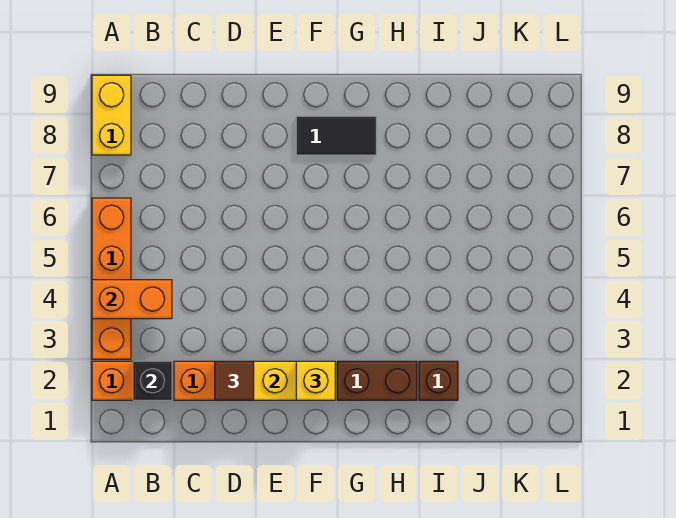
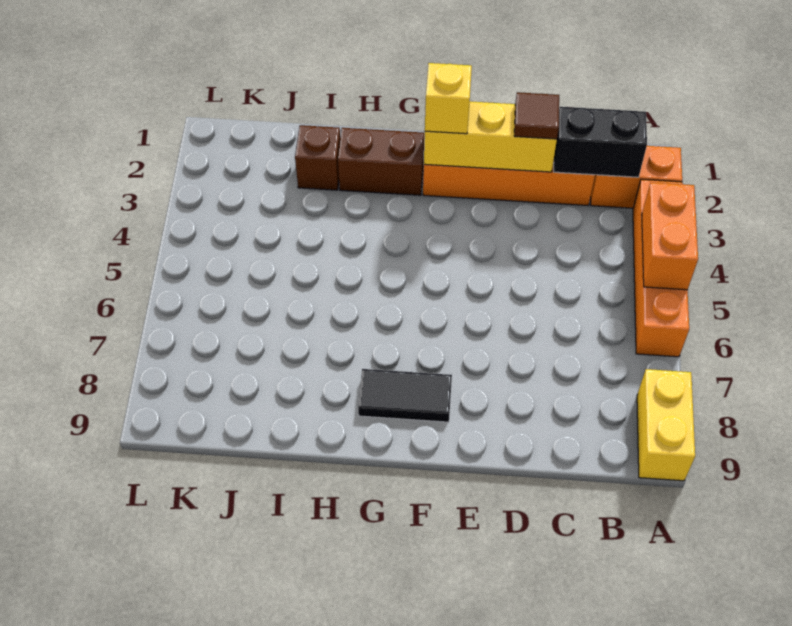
orange brick A4:B4 level 2 -> orange brick A4:A5 level 2
black brick B2 level 2 -> black brick B2:C2 level 2

